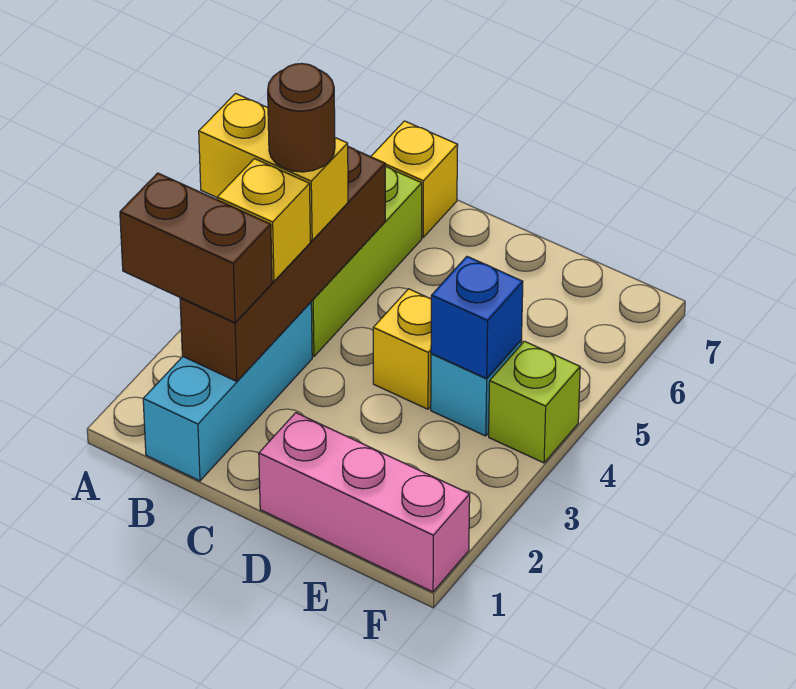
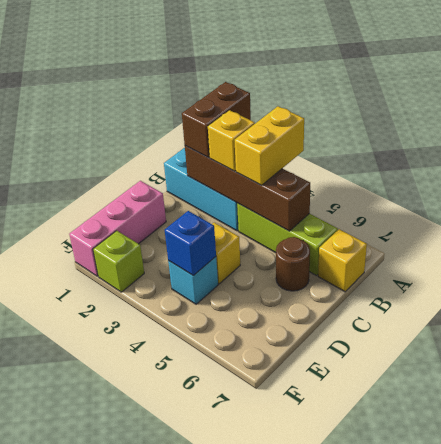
brown round brick B4 level 4 -> brown round brick C6 level 1
lime brick F4 level 1 -> lime brick F2 level 1

